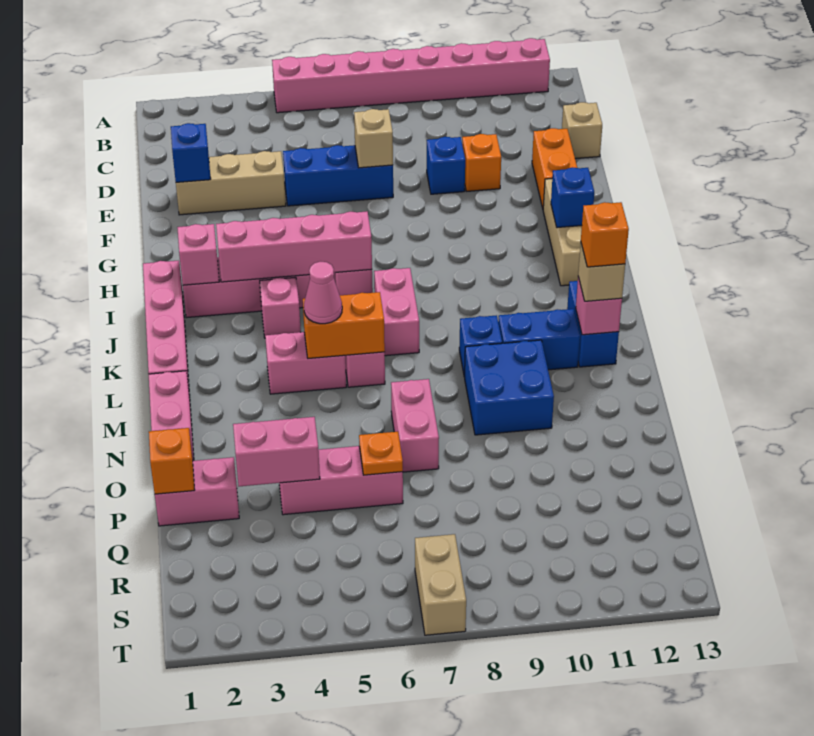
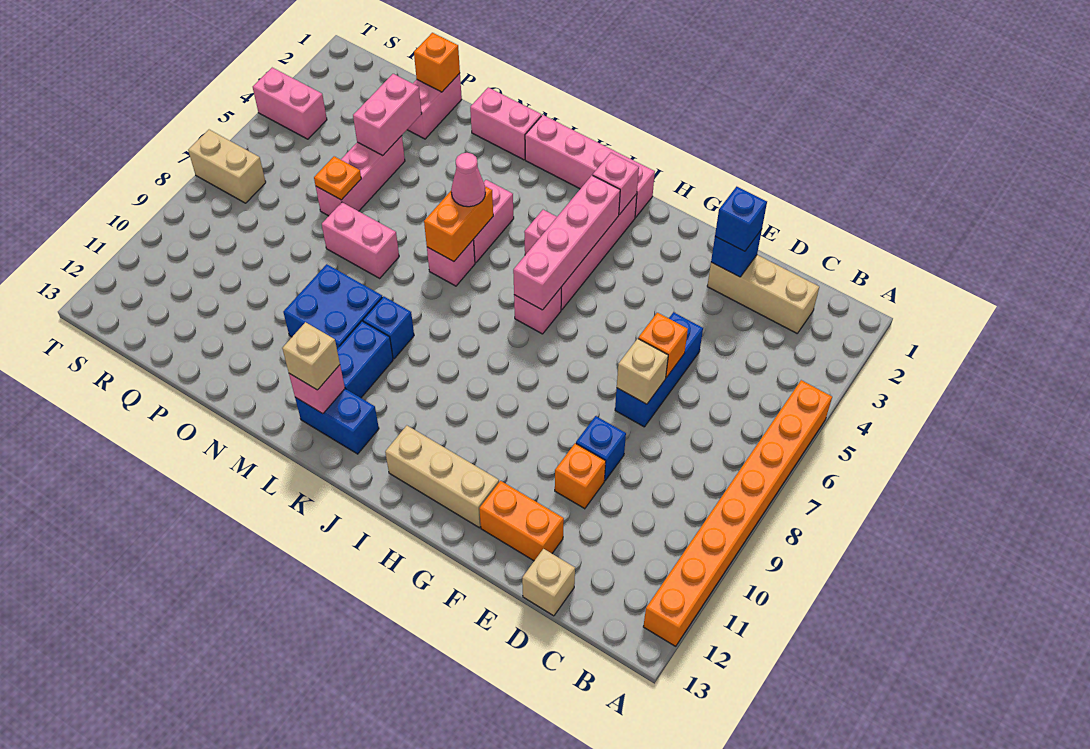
pink brick A5:A12 level 1 -> orange brick A5:A12 level 1
tan brick E2:E4 level 1 -> tan brick C2:E2 level 1
blue brick H12 level 2 -> blue brick E2 level 3
pink brick J7:K7 level 1 -> pink brick S4:T4 level 1
orange brick L12 level 4 -> orange brick E6 level 2

